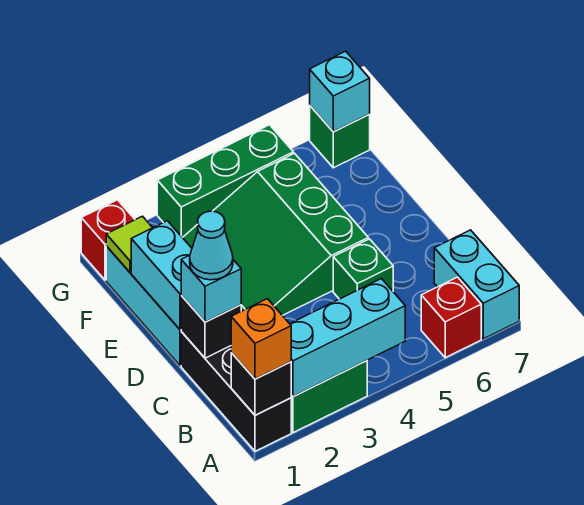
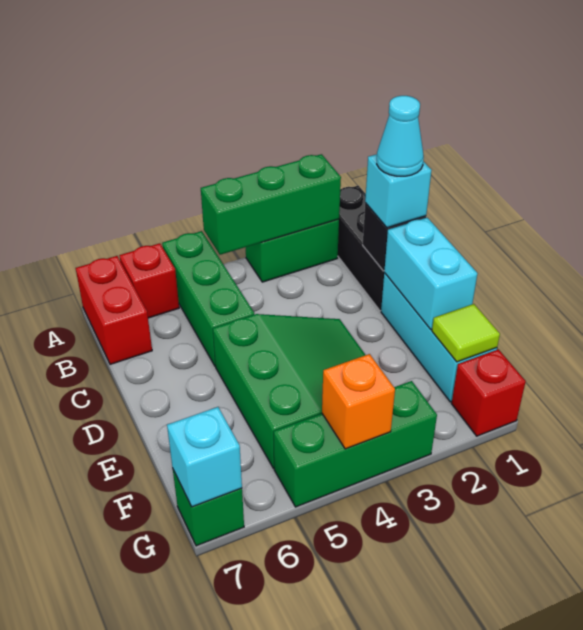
black brick A1 level 2 -> none
orange brick A1 level 3 -> orange brick G4 level 2
cyan brick A2:A4 level 2 -> green brick A2:A4 level 2
cyan brick A7:B7 level 1 -> red brick A7:B7 level 1
green brick C5 level 1 -> green brick A5:C5 level 1

